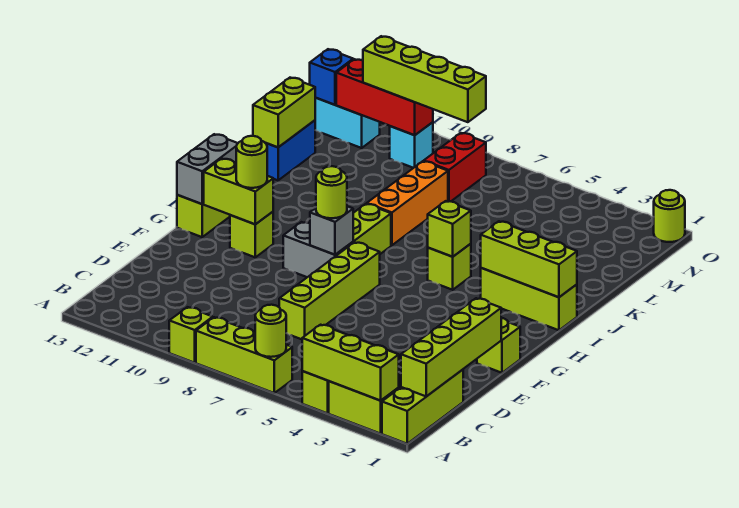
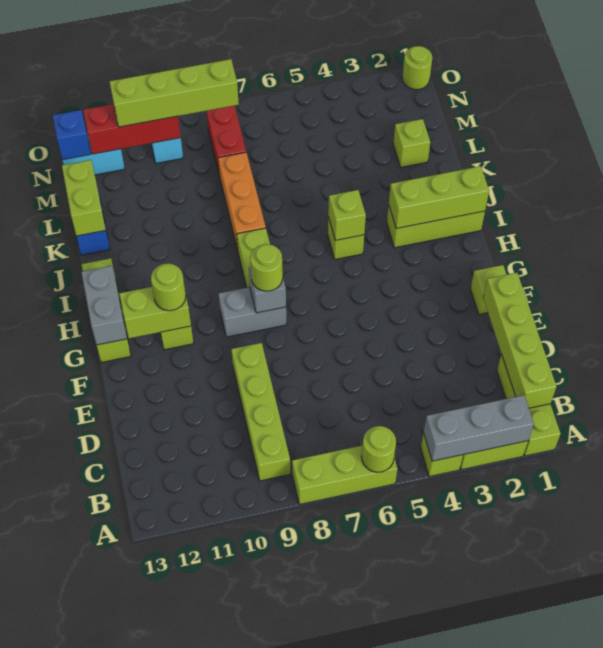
lime brick A2:A4 level 2 -> grey brick A2:A4 level 2
lime brick A9 level 1 -> lime brick L2 level 1
lime brick D7:G7 level 1 -> lime brick B9:E9 level 1

